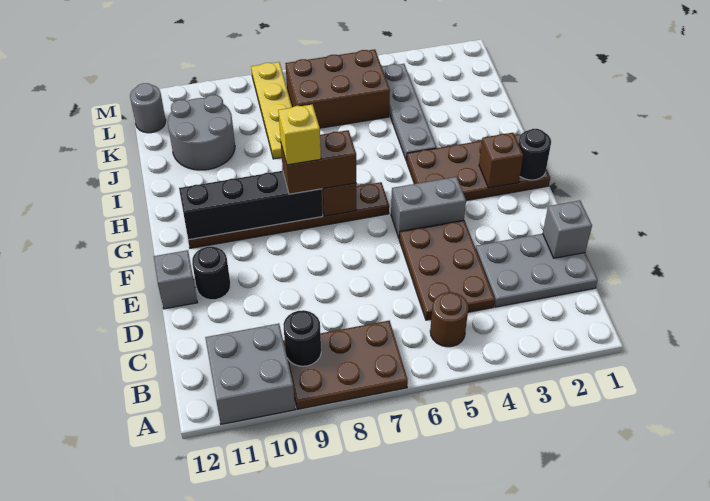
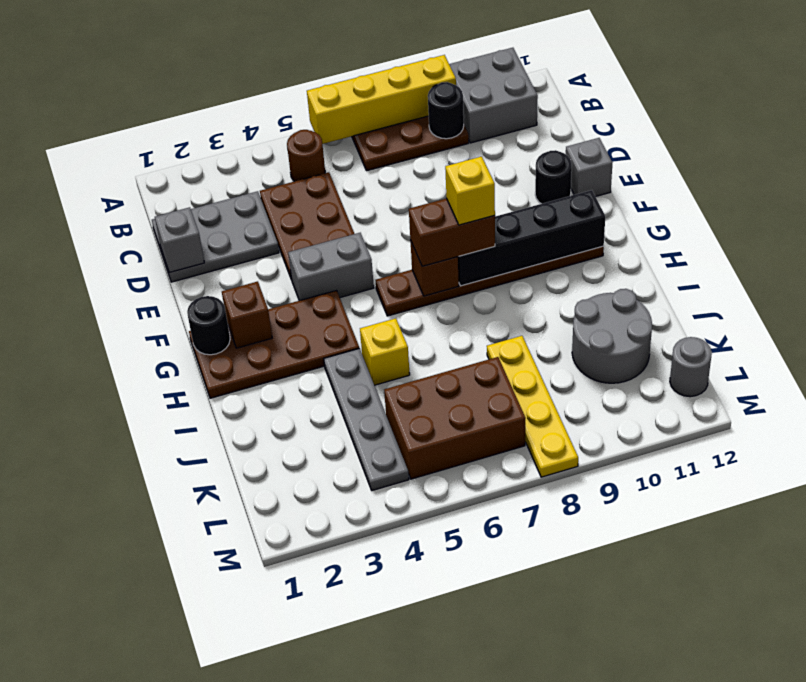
none -> yellow brick A6:A9 level 2
none -> yellow brick I5 level 1

